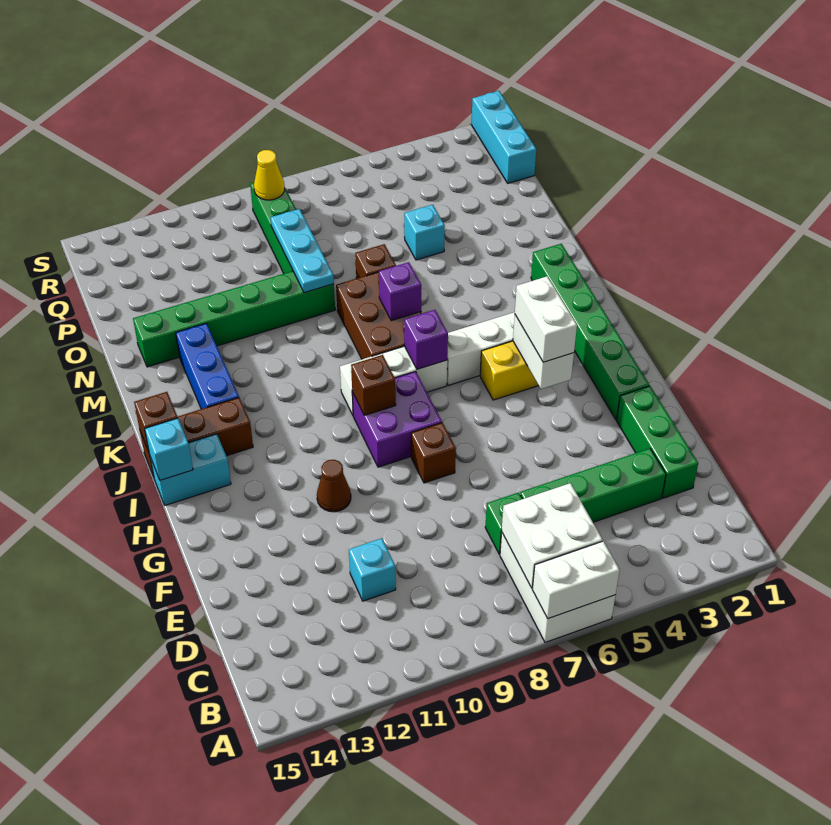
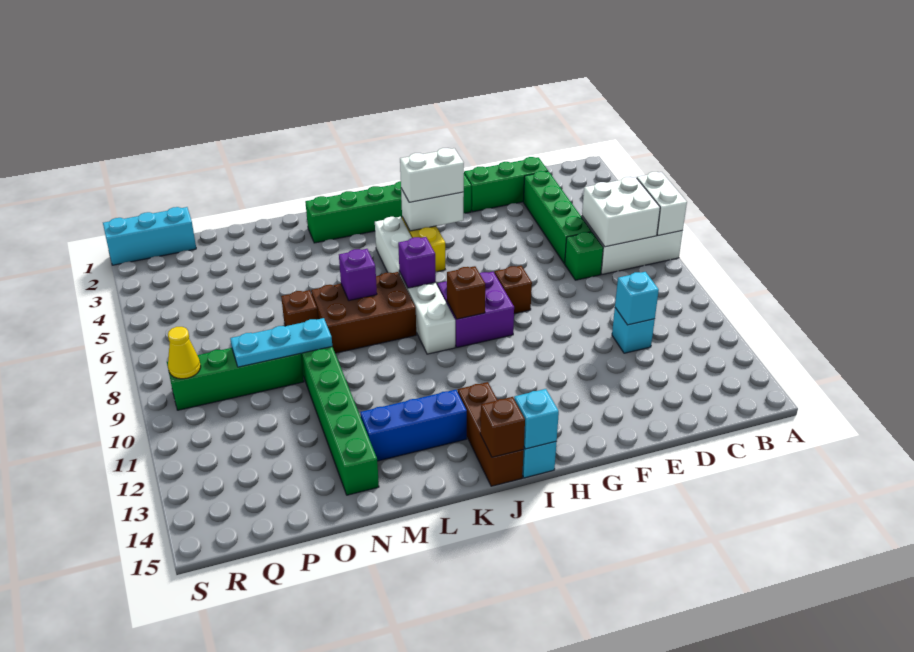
brown cone G11 level 1 -> none
cyan brick O5 level 1 -> cyan brick D11 level 2

